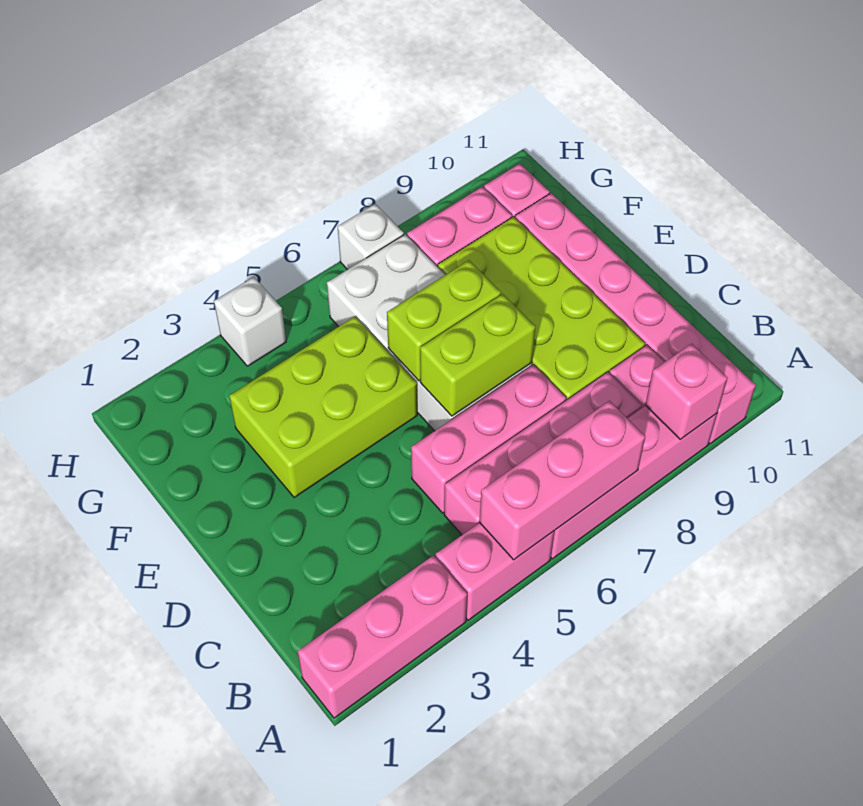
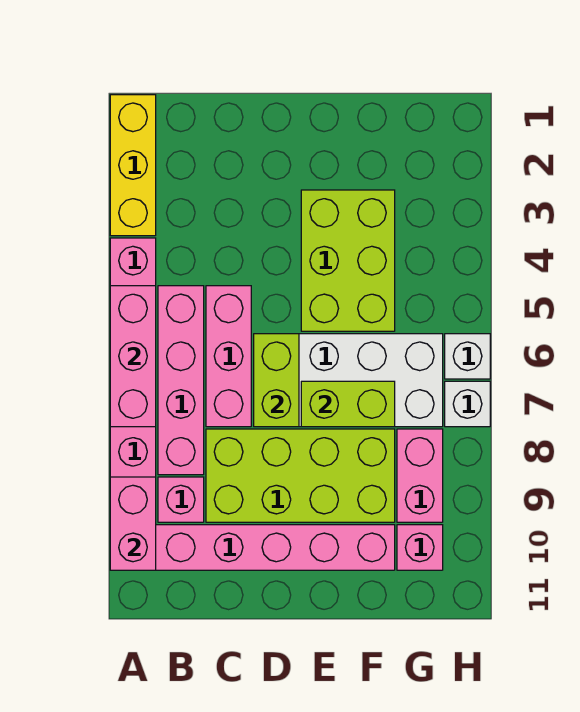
pink brick A1:A3 level 1 -> yellow brick A1:A3 level 1
pink brick A9 level 2 -> pink brick A9:A10 level 2
lime brick E6:E7 level 2 -> lime brick E7:F7 level 2
white brick H4 level 1 -> white brick H6 level 1

